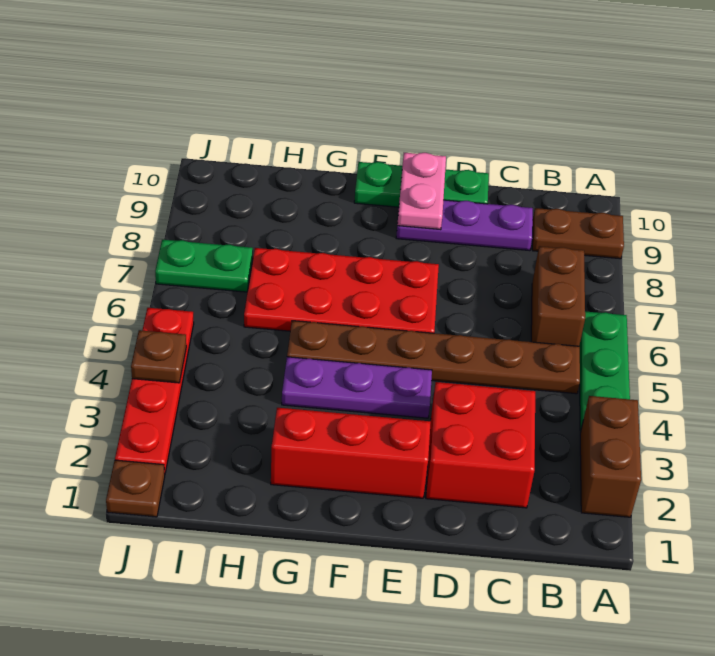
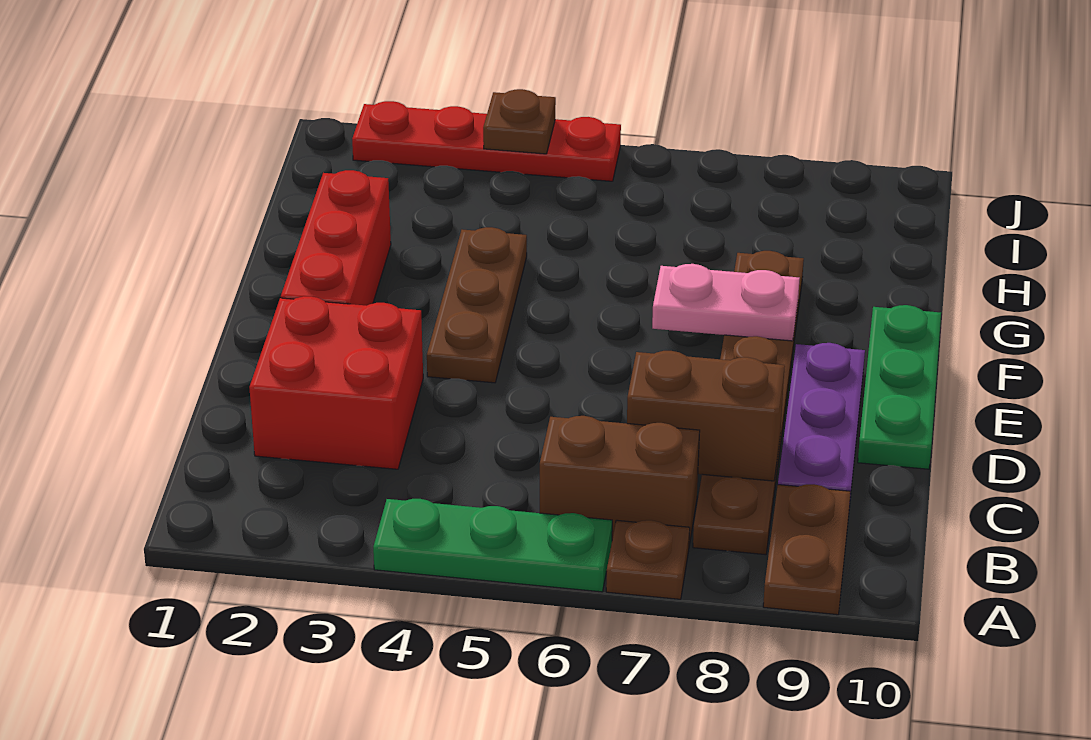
brown brick A2:A3 level 1 -> brown brick C7:C8 level 2
brown plate B5:G5 level 1 -> brown plate B8:G8 level 1
purple plate E4:G4 level 1 -> brown plate E4:G4 level 1
red plate E6:H7 level 1 -> none
pink plate E9:E10 level 2 -> pink plate F7:F8 level 2
green plate I7:J7 level 1 -> none
brown plate J1 level 1 -> brown plate A7 level 1

